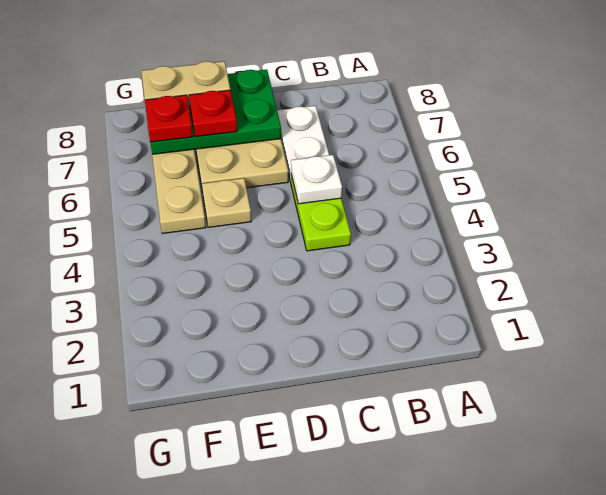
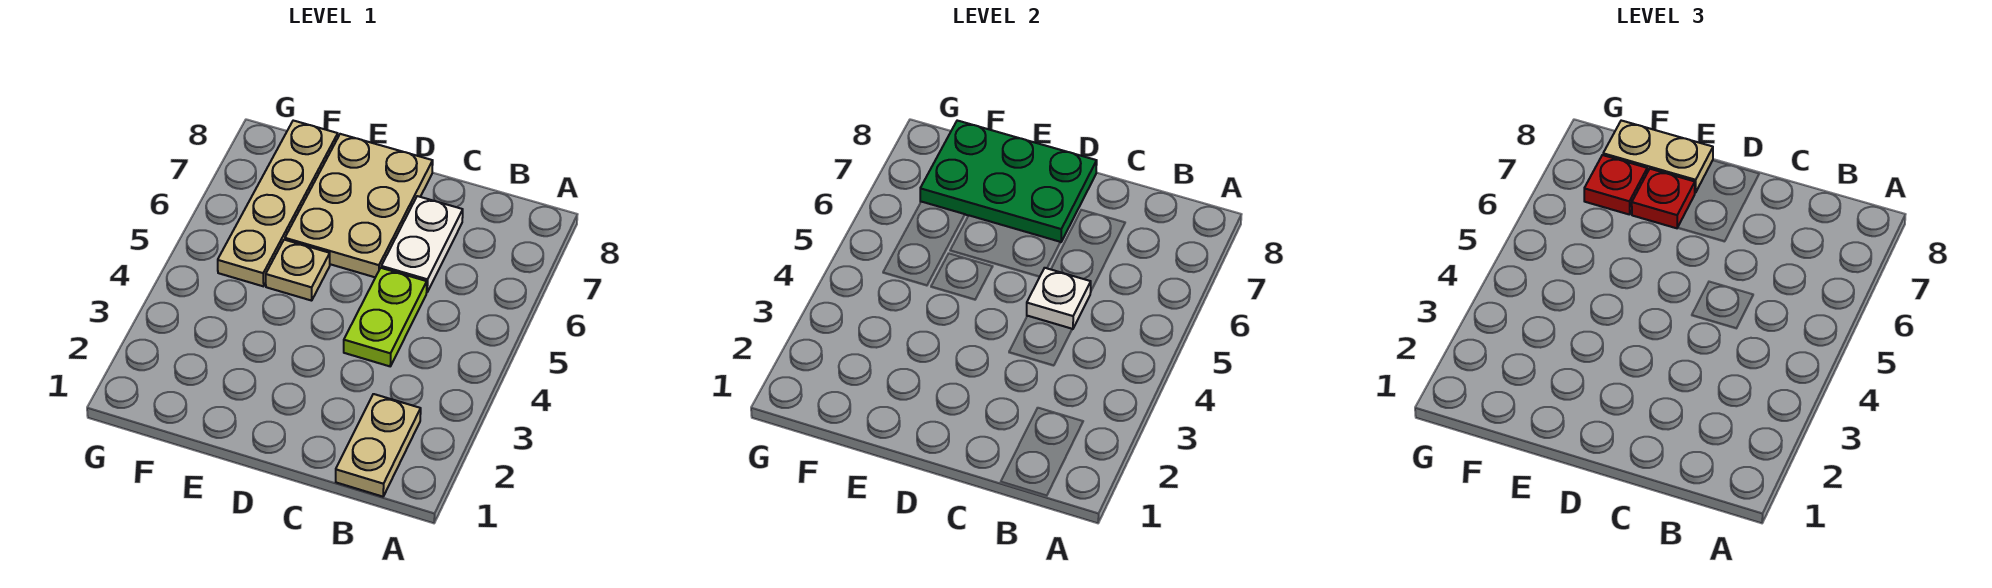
none -> tan plate B1:B2 level 1

